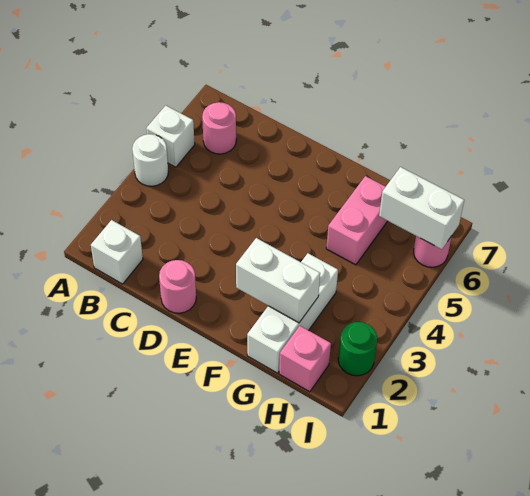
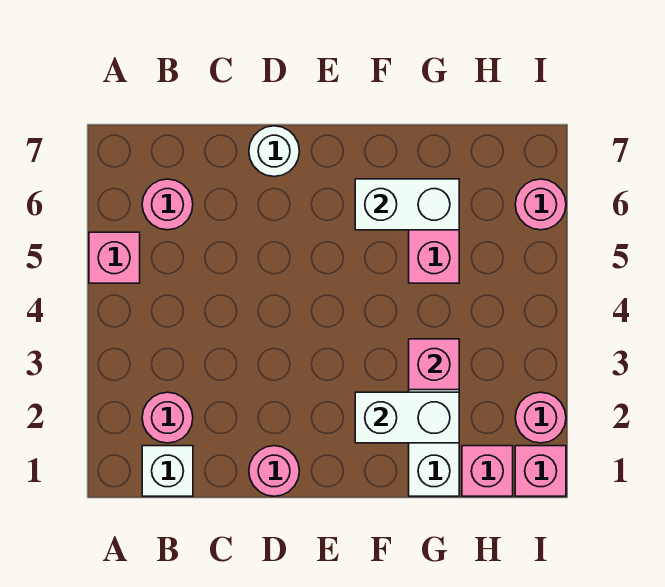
white round brick A4 level 1 -> white round brick D7 level 1
white brick A5 level 1 -> pink brick A5 level 1
none -> pink round brick B2 level 1
none -> pink brick G3 level 2
white brick H6:I6 level 2 -> white brick F6:G6 level 2
none -> pink brick I1 level 1
green round brick I2 level 1 -> pink round brick I2 level 1

